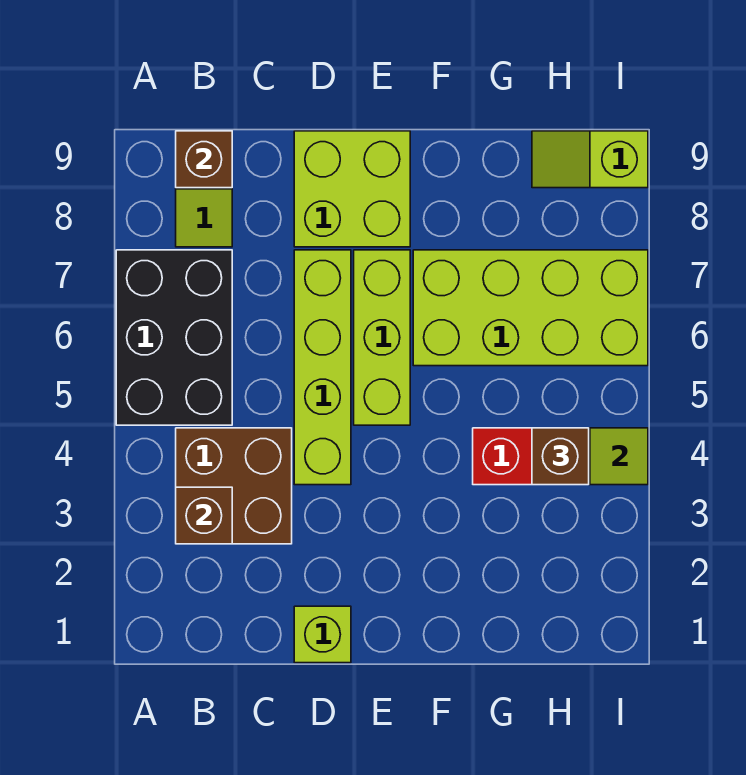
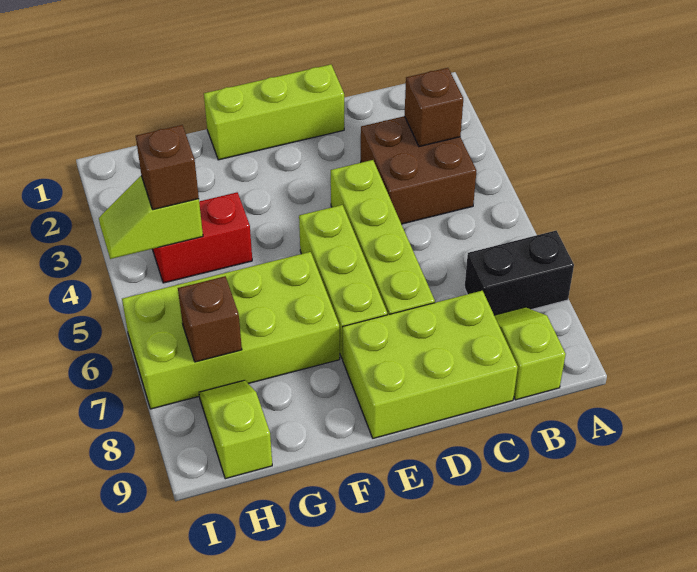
black brick A5:B7 level 1 -> black brick A7:B7 level 1
brown brick B9 level 2 -> brown brick H7 level 2
lime brick D1 level 1 -> lime brick D1:F1 level 1
lime brick D8:E9 level 1 -> lime brick C8:E9 level 1
lime slope H9:I9 level 1 top I -> lime slope H8:H9 level 1 top 9

